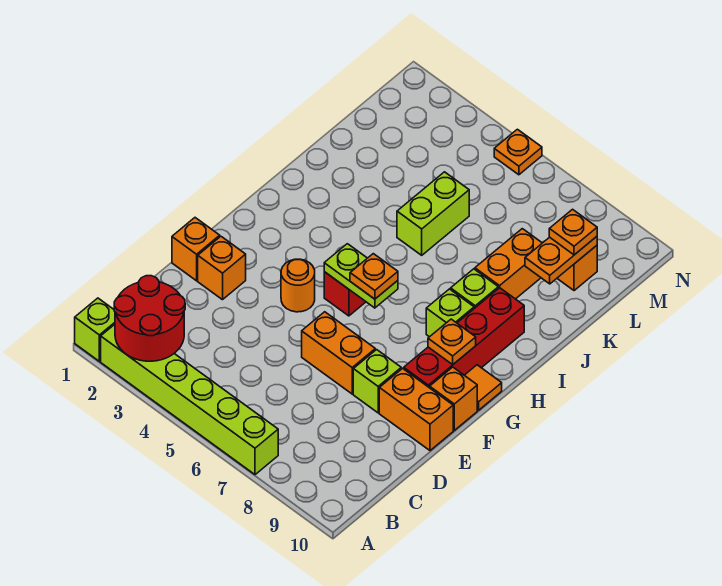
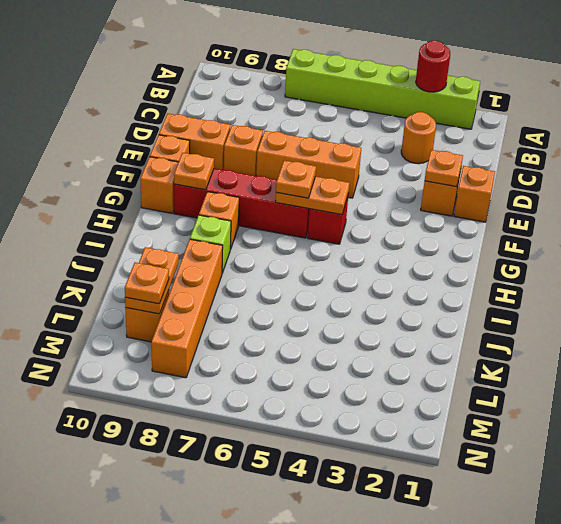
lime brick A1 level 1 -> none
red round brick A2:B3 level 2 -> red round brick A3 level 2
orange brick E6:E7 level 1 -> orange brick E5:E7 level 1
lime brick E8 level 1 -> orange brick E8 level 1
orange round brick F4 level 1 -> orange round brick C3 level 1
red brick F9:I9 level 1 -> red brick G6:G9 level 1
lime plate G5:G6 level 2 -> orange plate G5:G6 level 2
orange tile G10 level 1 -> orange brick G10 level 1
lime brick H8 level 1 -> orange brick H8 level 1
lime brick J5:K5 level 1 -> none
orange brick J8:K8 level 1 -> orange brick J8:M8 level 1
orange plate N5 level 1 -> orange plate E2 level 2

